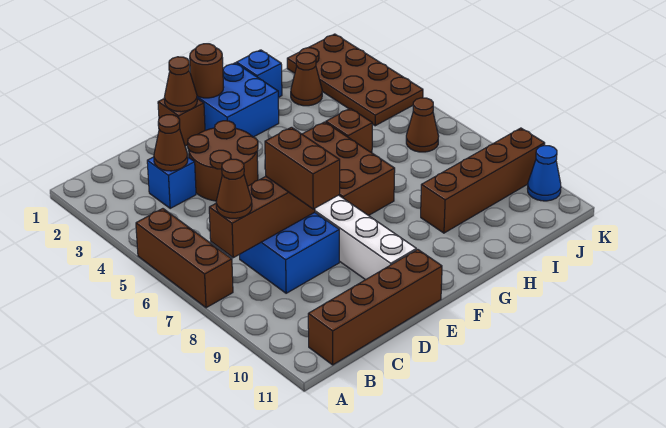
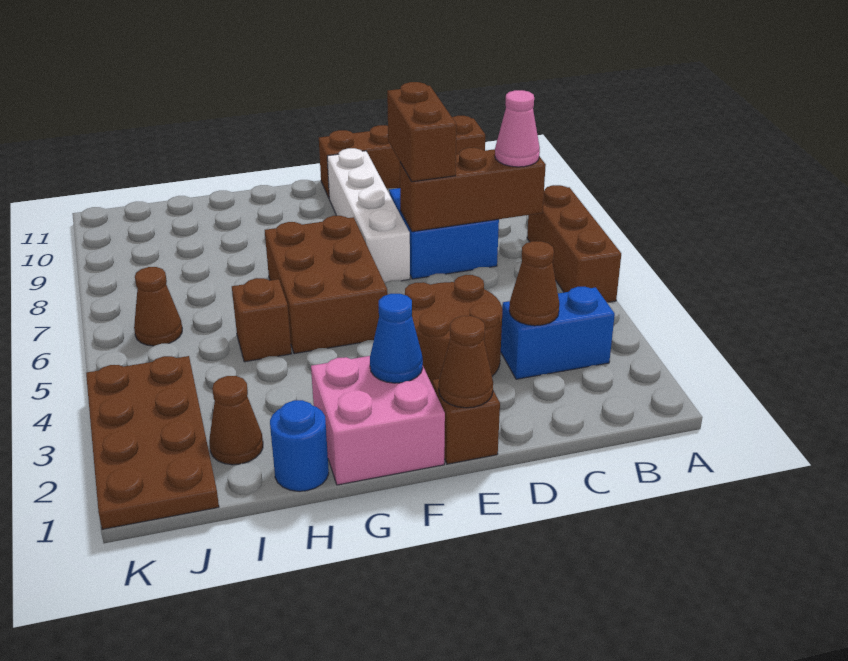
brown cone B7 level 3 -> pink cone B7 level 3
blue brick C3 level 1 -> blue brick B3:C3 level 1
blue brick F1:G2 level 1 -> pink brick F1:G2 level 1
brown round brick F1 level 2 -> none
blue brick H1 level 1 -> blue round brick H1 level 1
brown brick H9:K9 level 1 -> none
blue cone K10 level 1 -> blue cone F2 level 2

